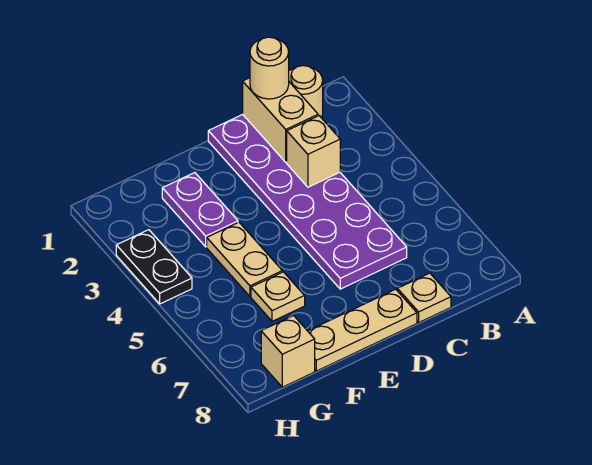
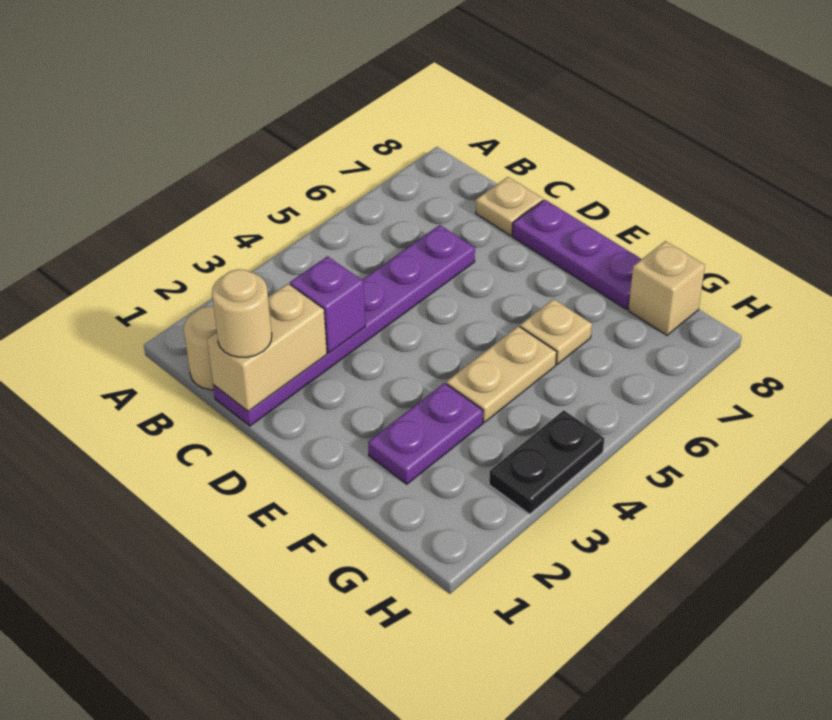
purple plate C1:D6 level 1 -> purple plate C1:C6 level 1
tan brick C3 level 2 -> purple brick C3 level 2
tan plate D8:F8 level 1 -> purple plate D8:F8 level 1

